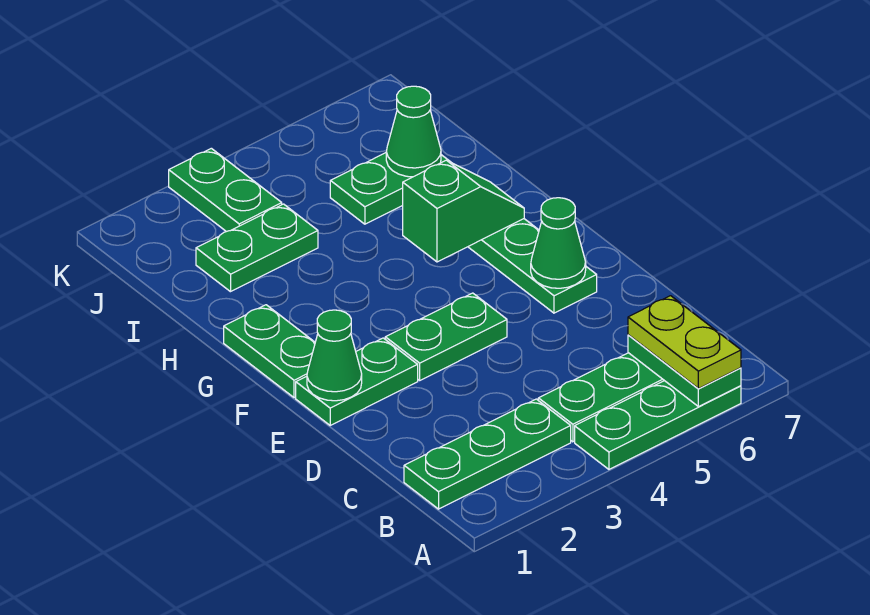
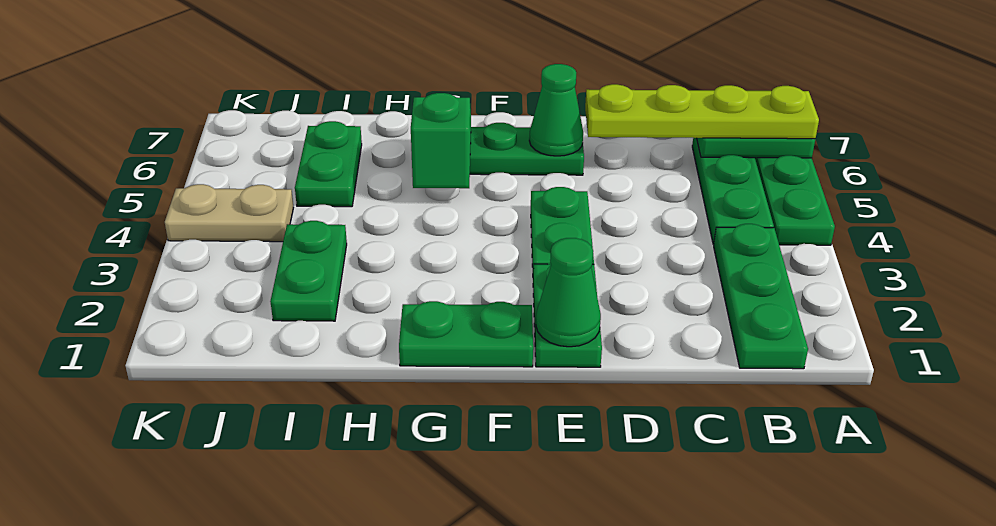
lime plate A6:B6 level 3 -> lime plate A6:D6 level 3
green cone I6 level 2 -> none
green plate J3:K3 level 1 -> none
none -> tan plate J4:K4 level 1

